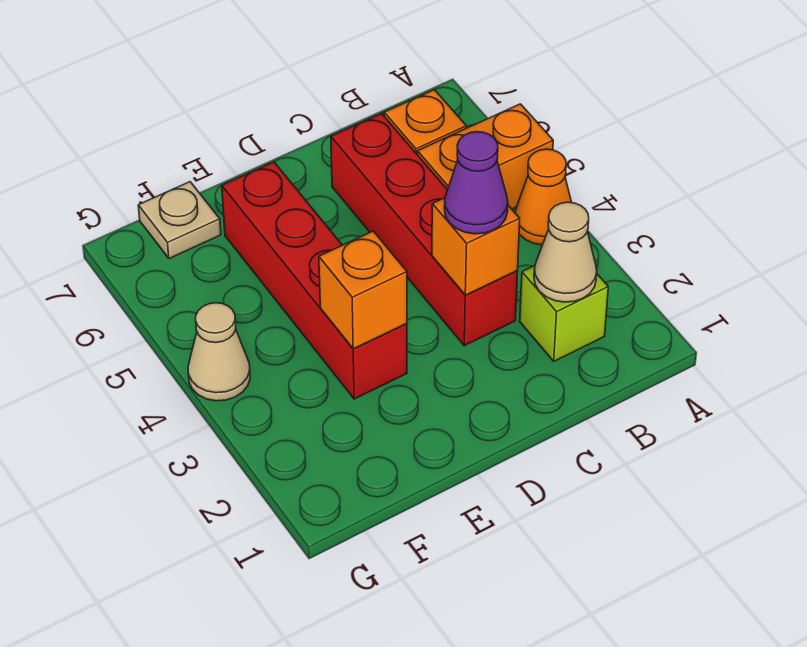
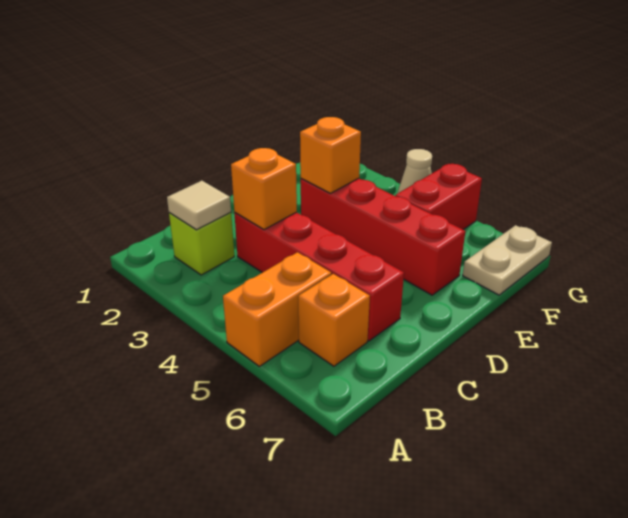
orange cone A4 level 1 -> none
tan cone B2 level 2 -> tan tile B2 level 2
purple cone C3 level 3 -> none
none -> red brick F5:G5 level 1
tan plate F7 level 1 -> tan plate F7:G7 level 1

